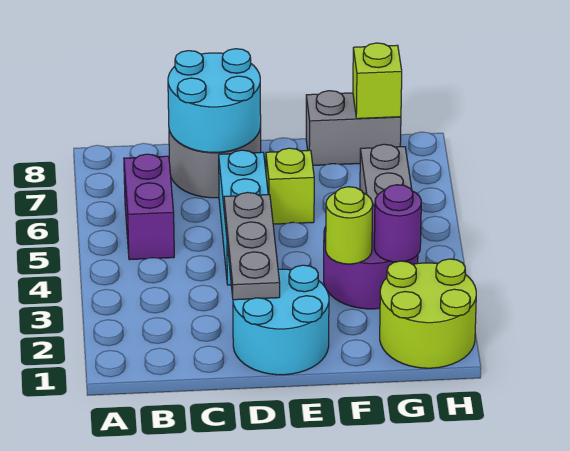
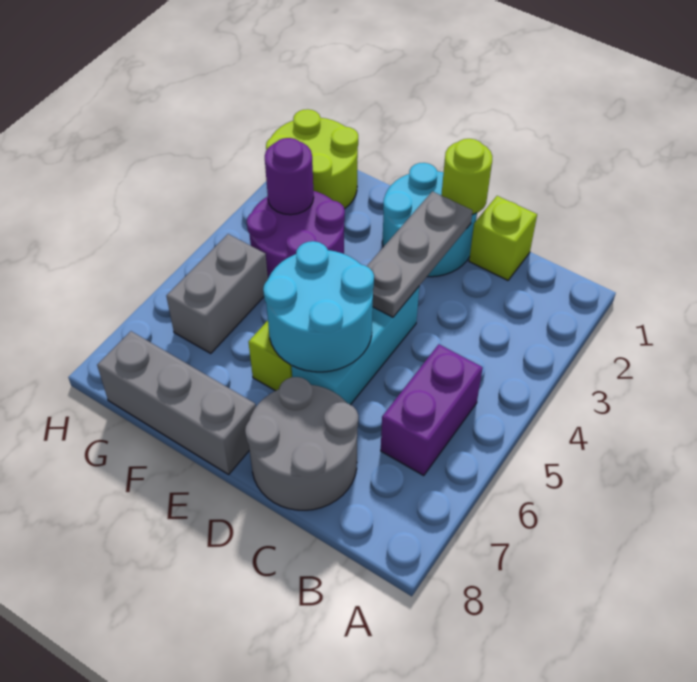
cyan round brick C7:D8 level 2 -> cyan round brick D5:E6 level 2
lime round brick F3 level 2 -> lime round brick D1 level 2
grey brick F8:G8 level 1 -> grey brick E8:G8 level 1
lime brick G8 level 2 -> lime brick C1 level 1

